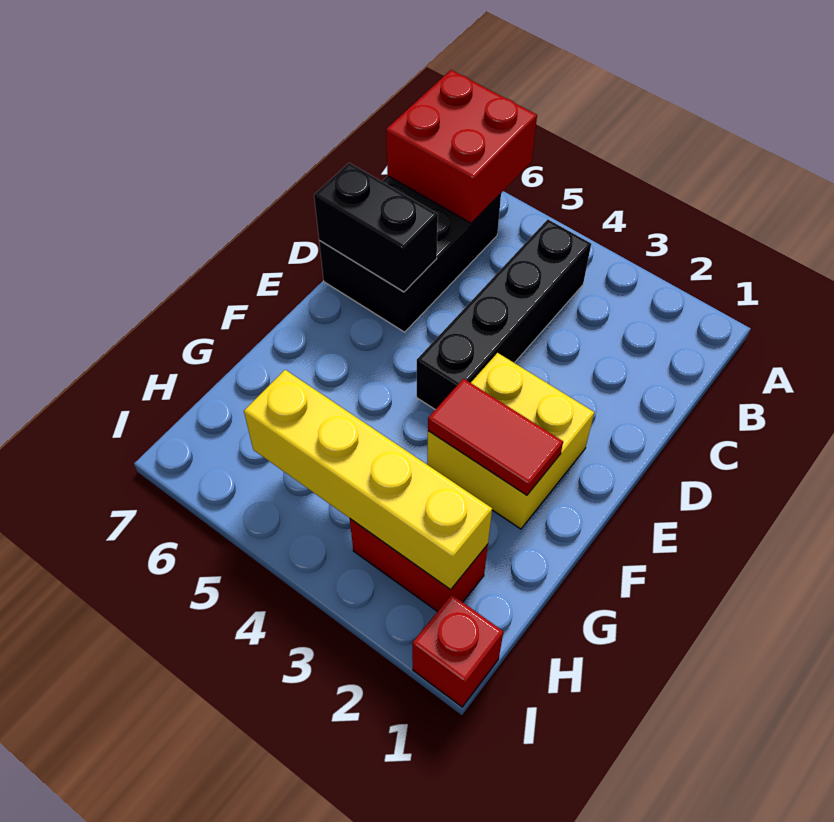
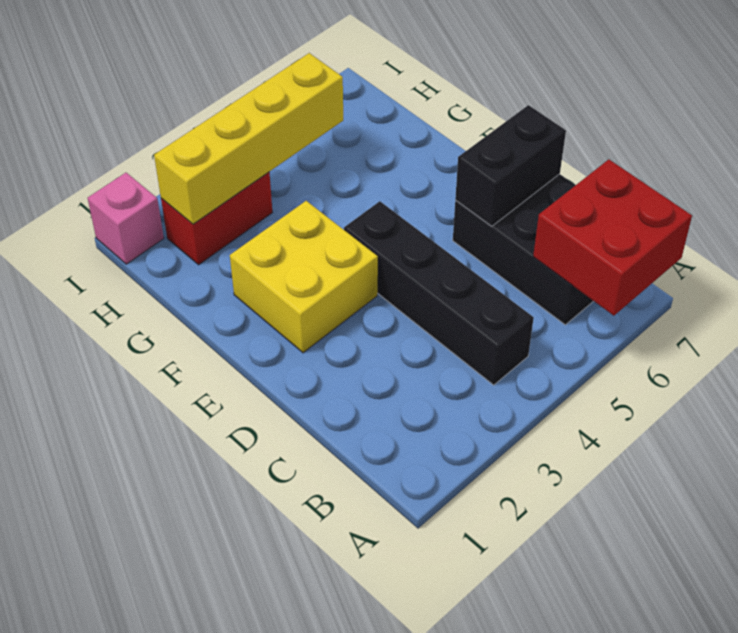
red tile F2:F3 level 2 -> none
red brick I1 level 1 -> pink brick I1 level 1

